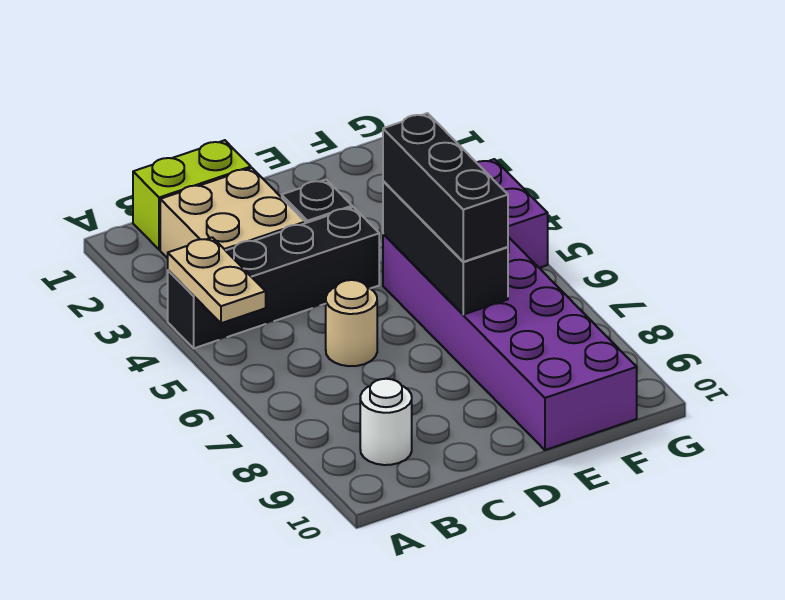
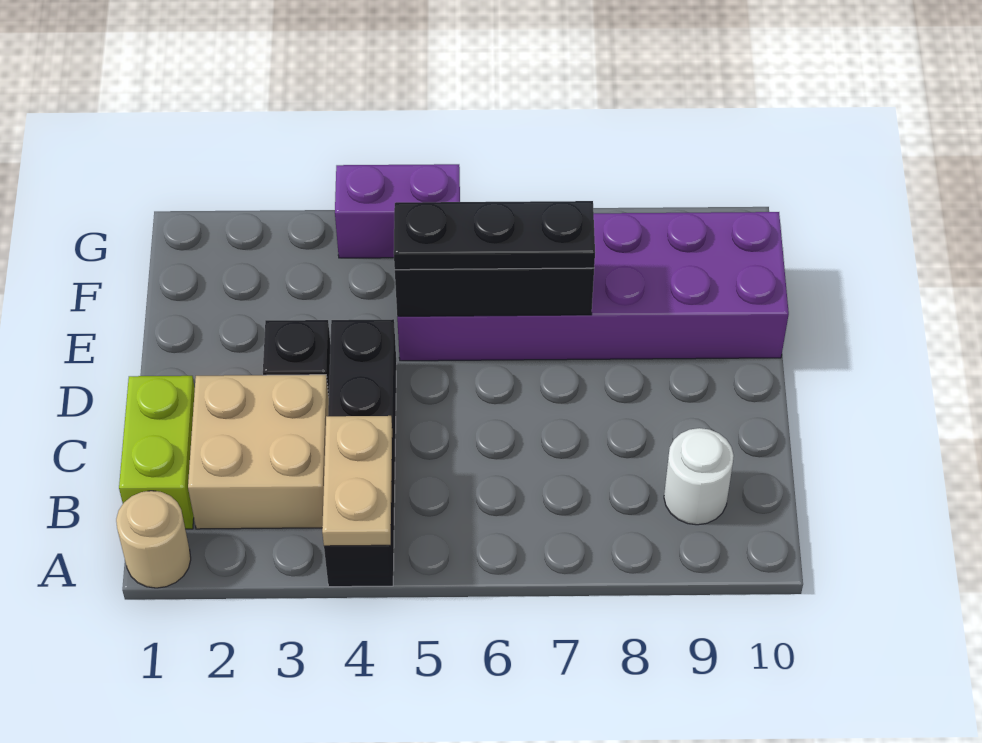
tan plate A4:A5 level 2 -> tan plate A4:B4 level 2
tan round brick C6 level 1 -> tan round brick A1 level 1
black brick E5:E7 level 3 -> black plate E5:E7 level 3

